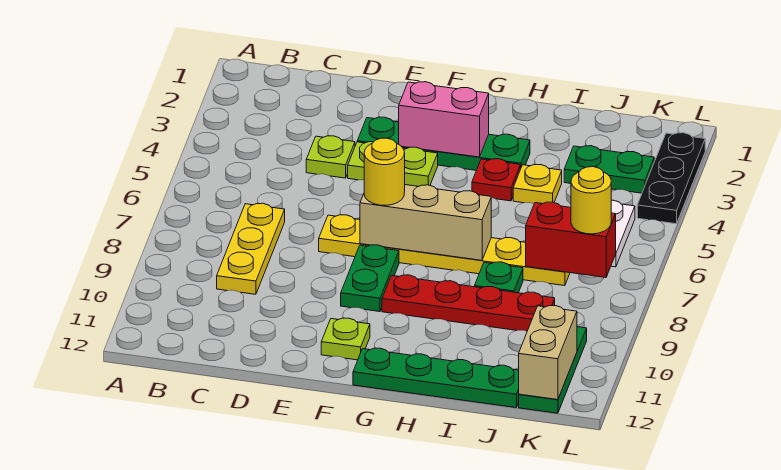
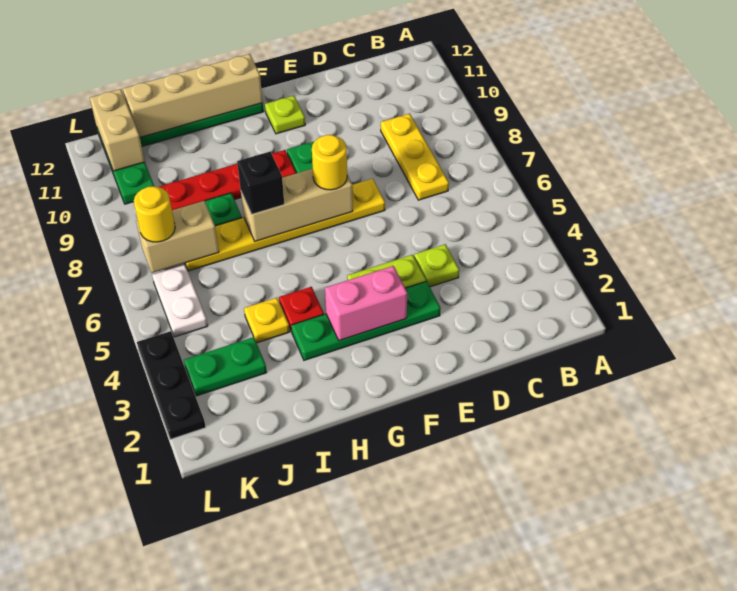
none -> tan brick G12:J12 level 2
none -> black brick H7 level 3
red brick J7:K7 level 2 -> tan brick J7:K7 level 2

